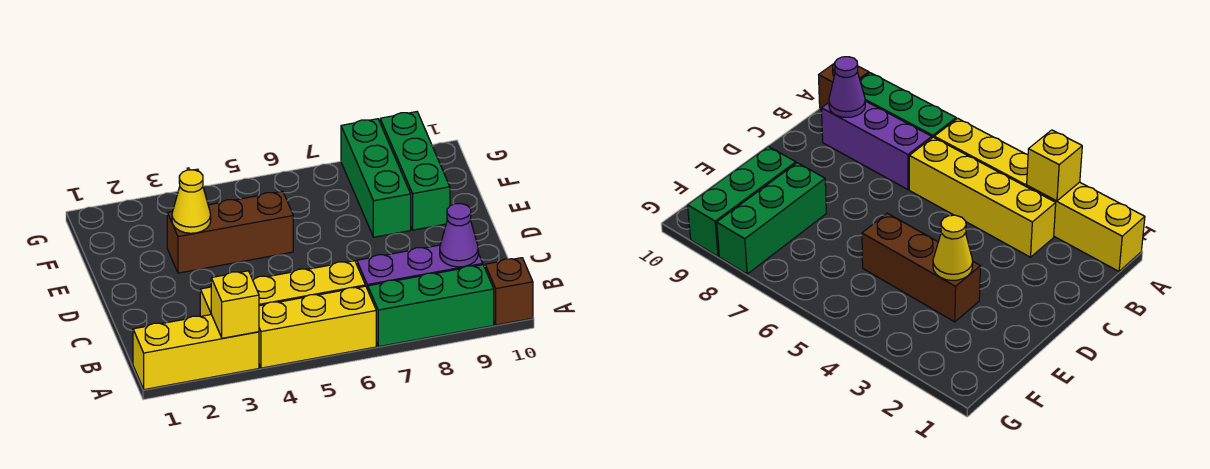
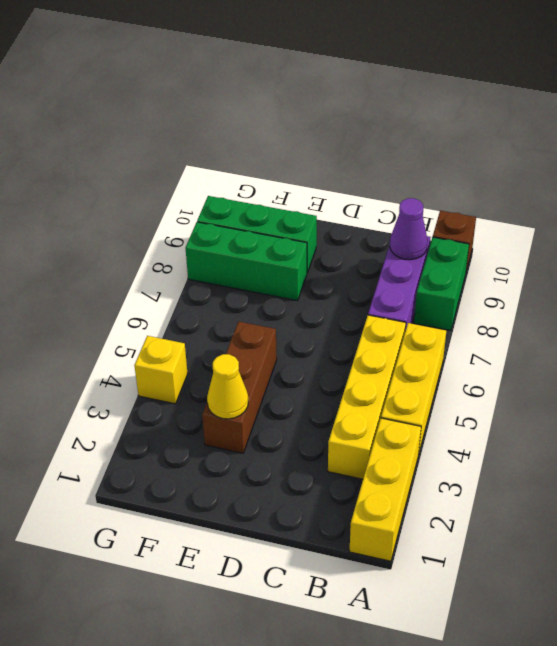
yellow brick A3 level 2 -> yellow brick G4 level 1
green brick A7:A9 level 1 -> green brick A8:A9 level 1

